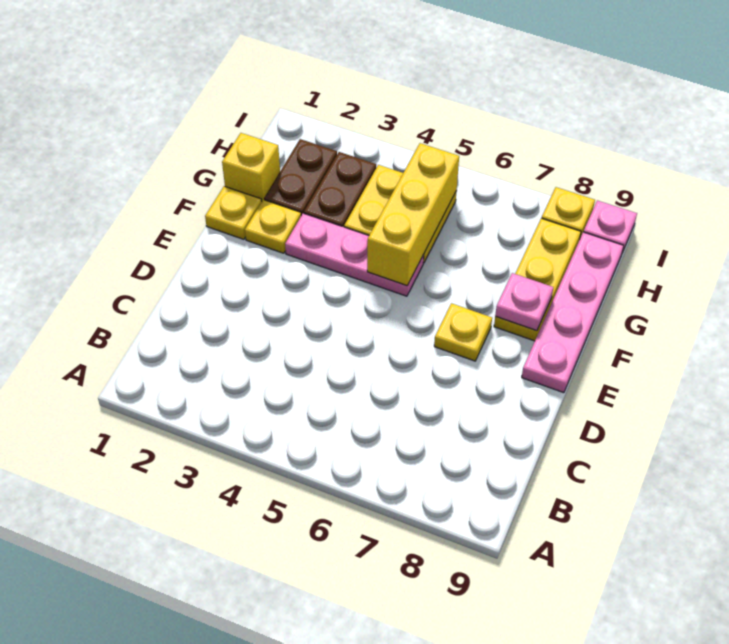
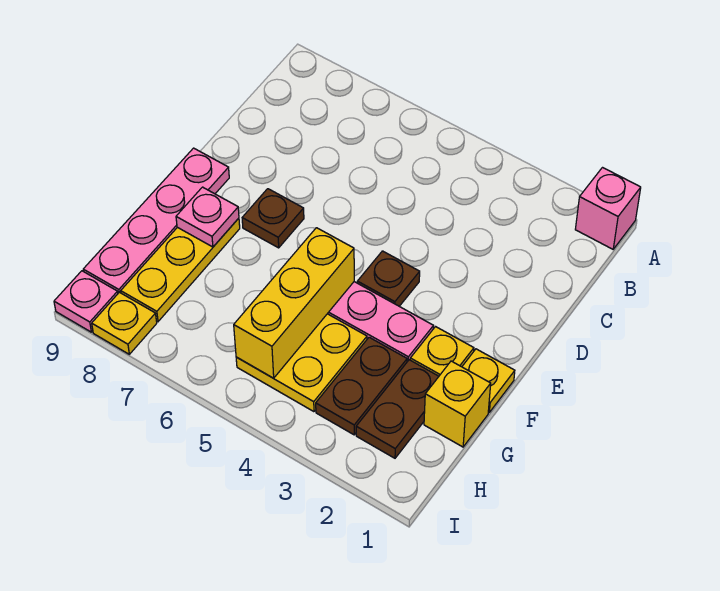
none -> pink brick A1 level 1
none -> brown plate E4 level 1
yellow plate E7 level 1 -> brown plate E7 level 1

